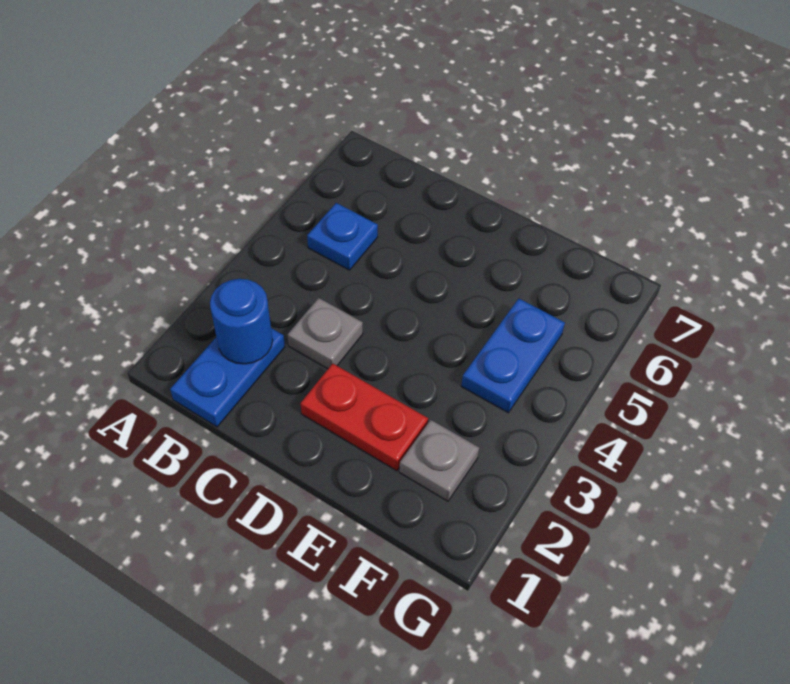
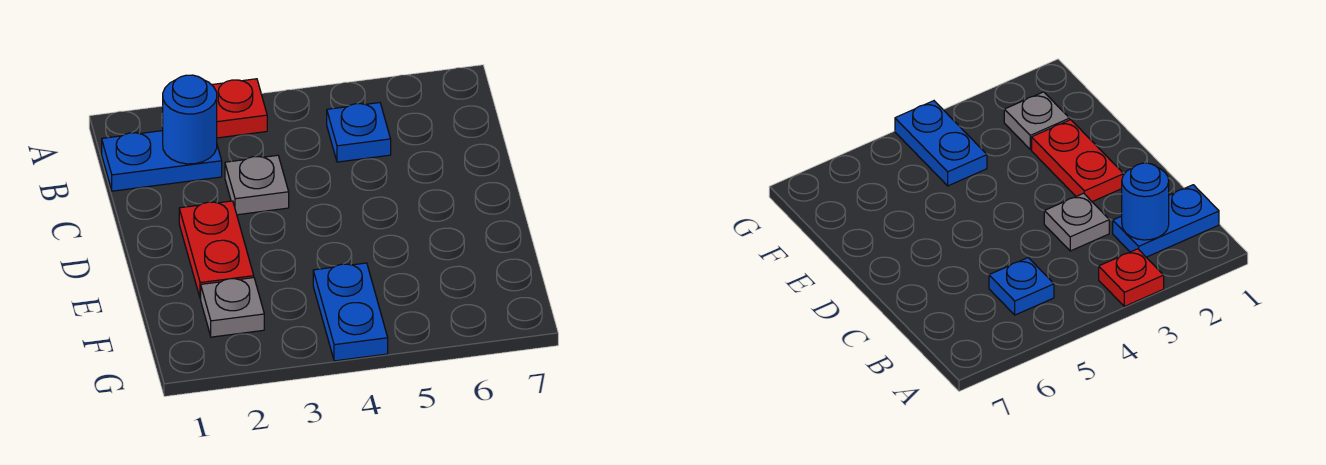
none -> red plate A3 level 1
blue plate F4:F5 level 1 -> blue plate F4:G4 level 1

